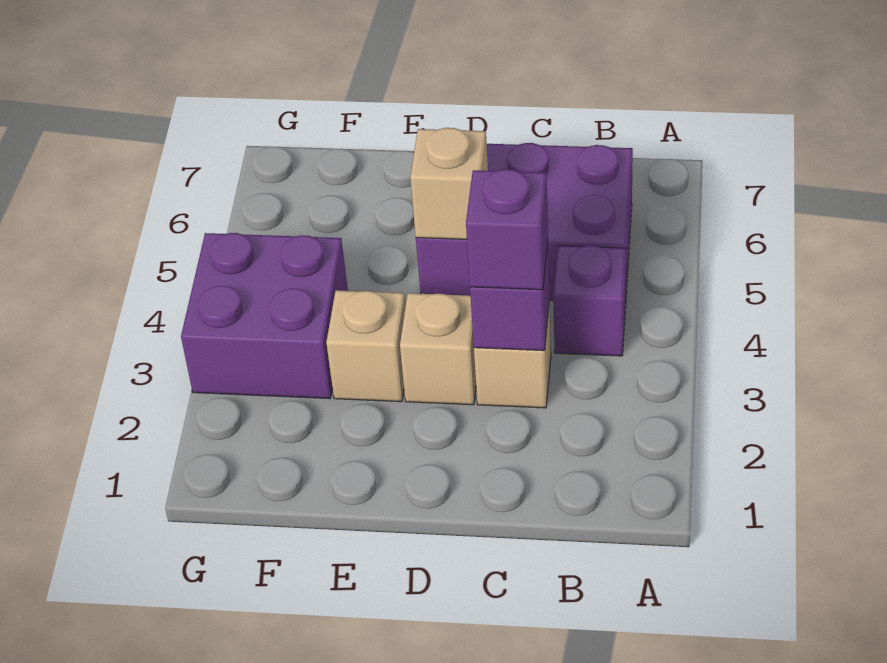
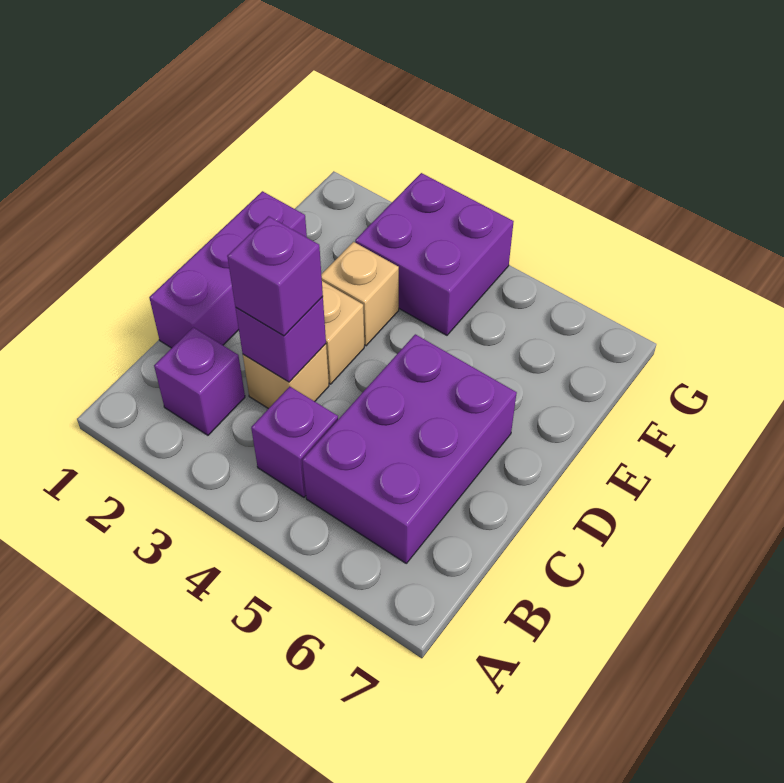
none -> purple brick B2 level 1
none -> purple brick C1:E1 level 1
tan brick D5 level 2 -> none

